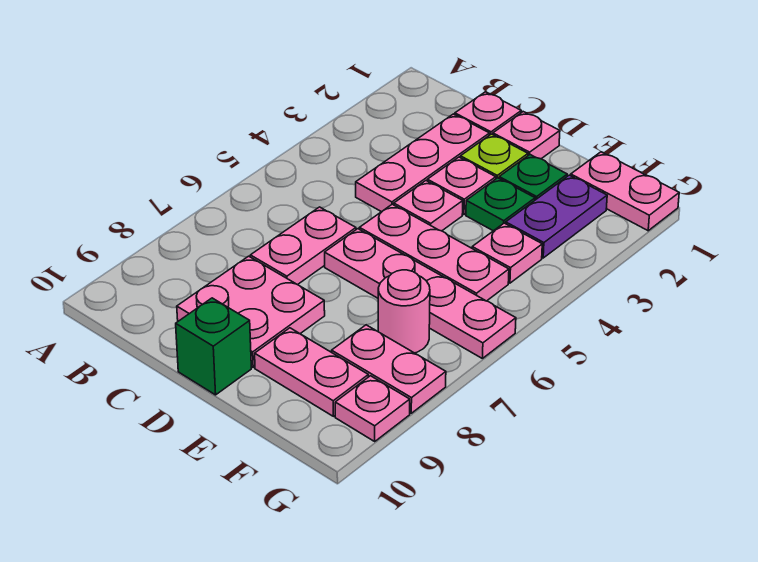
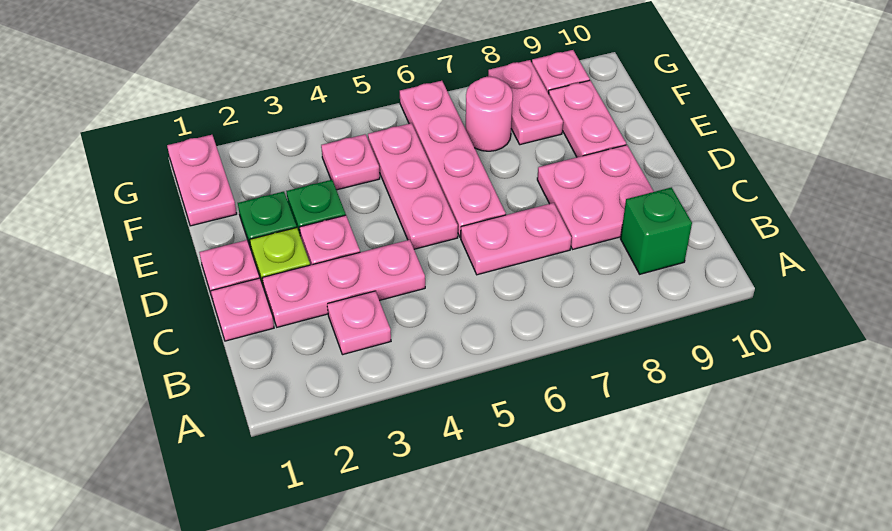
pink plate D4 level 1 -> pink plate B3 level 1
green brick D10 level 1 -> green brick B9 level 1
purple plate F2:F3 level 1 -> none

